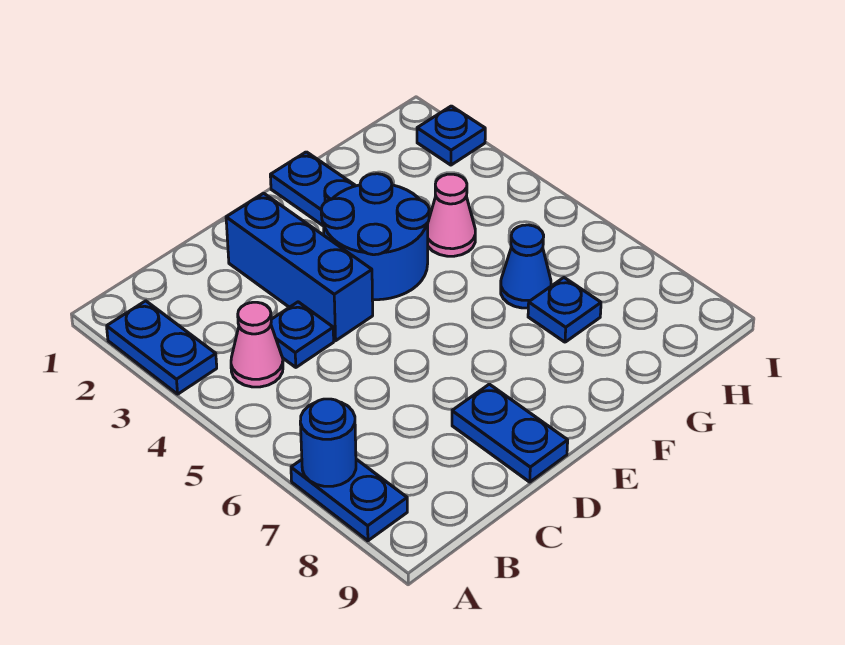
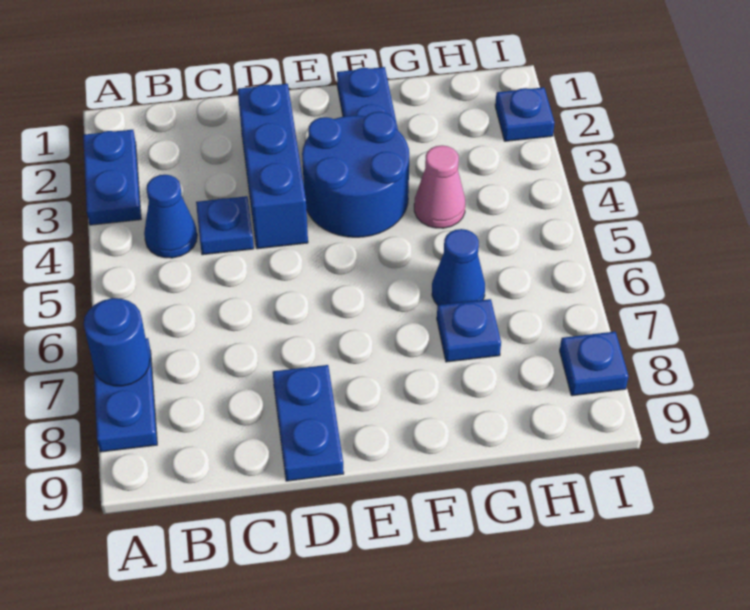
pink cone B4 level 1 -> blue cone B4 level 1
none -> blue plate I8 level 1

